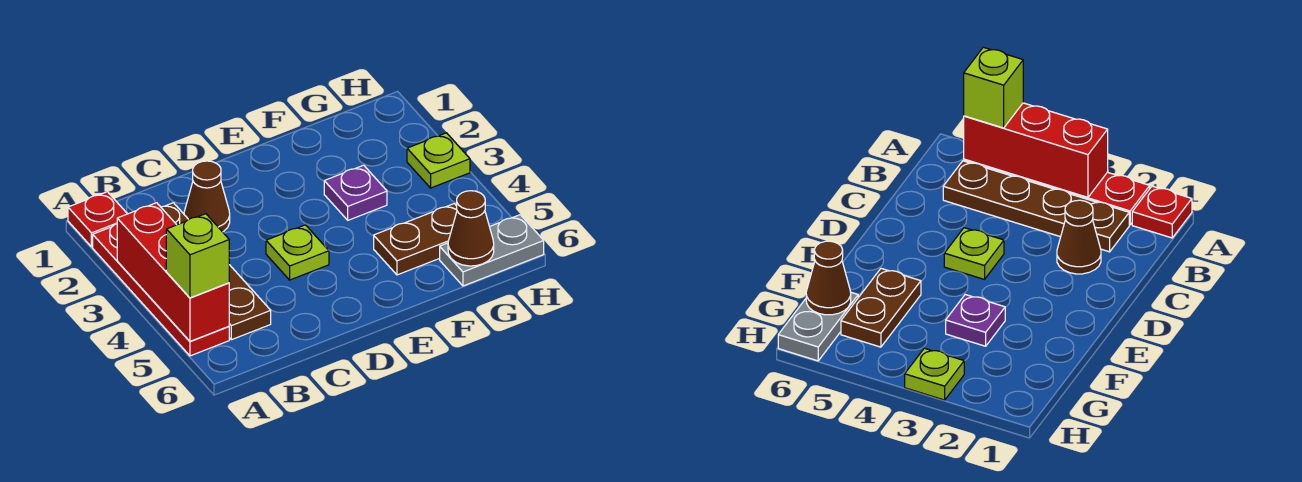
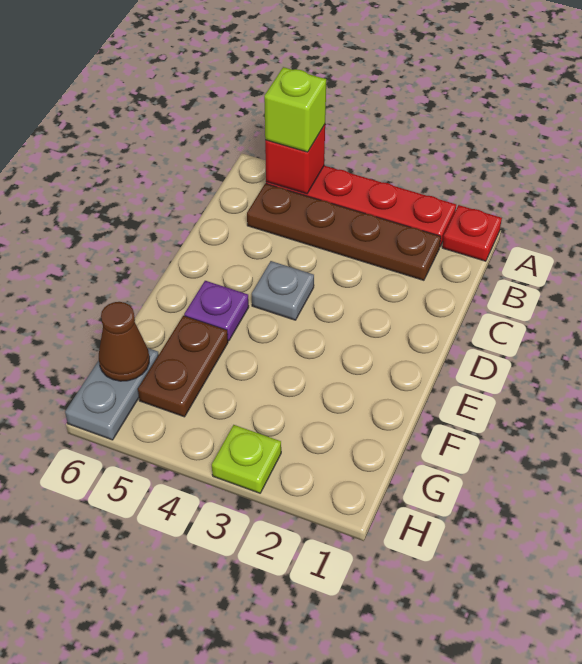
red brick A3:A5 level 2 -> red brick A5 level 2
brown cone C2 level 1 -> none
lime plate D4 level 1 -> grey plate D4 level 1
purple plate F3 level 1 -> purple plate E5 level 1

